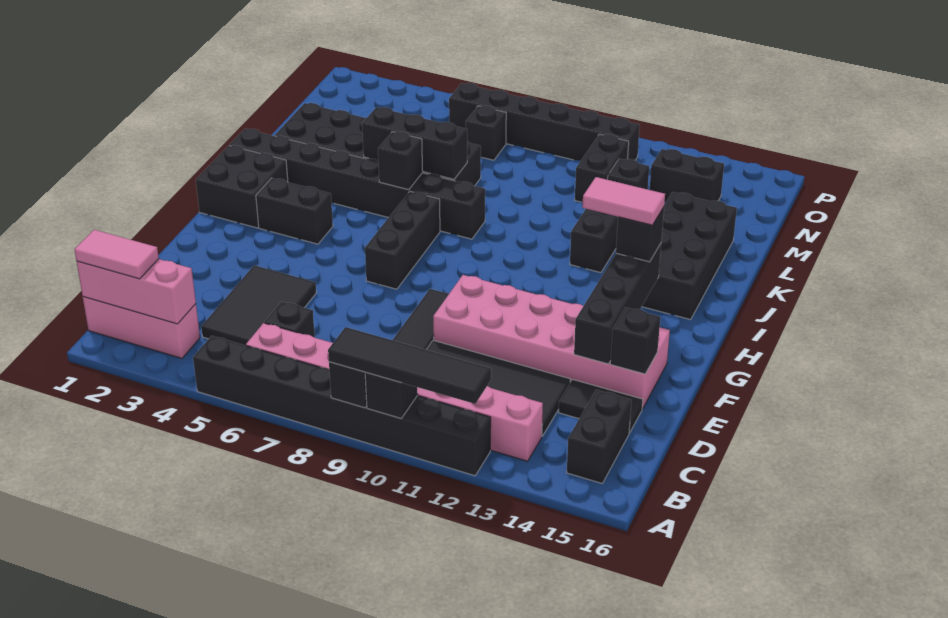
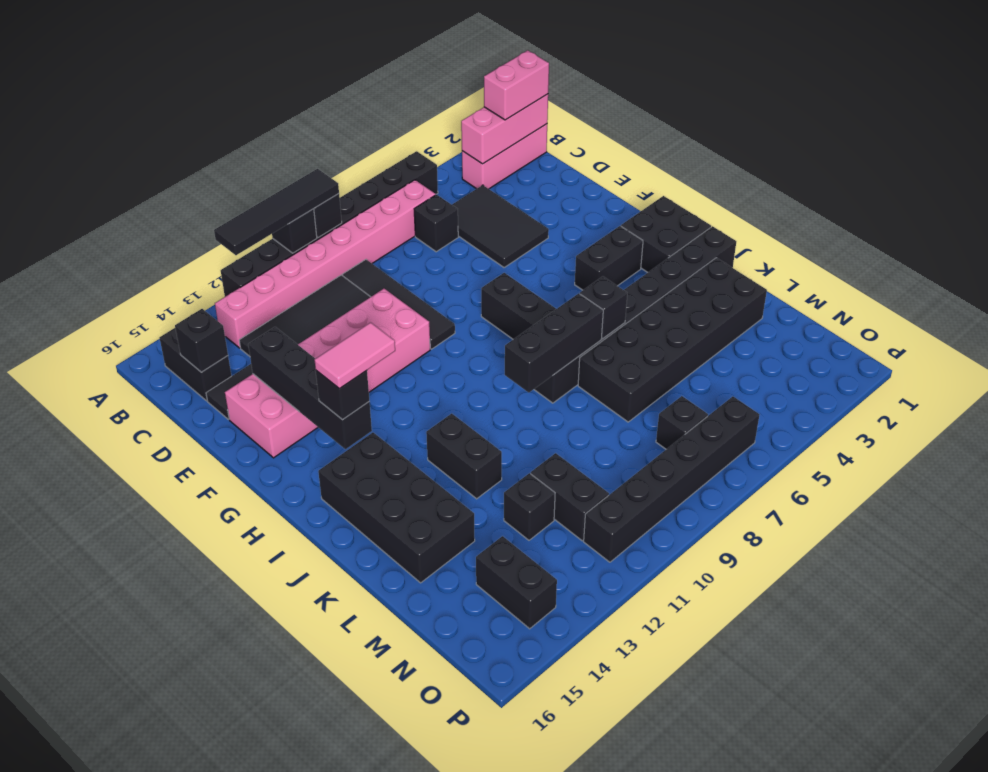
pink tile B1:B2 level 3 -> pink brick B1:B2 level 3
black brick E15 level 2 -> black brick C15 level 2
black brick K5:K7 level 2 -> black brick J7:J9 level 2
black brick N13:N14 level 1 -> black brick N14:O14 level 1

